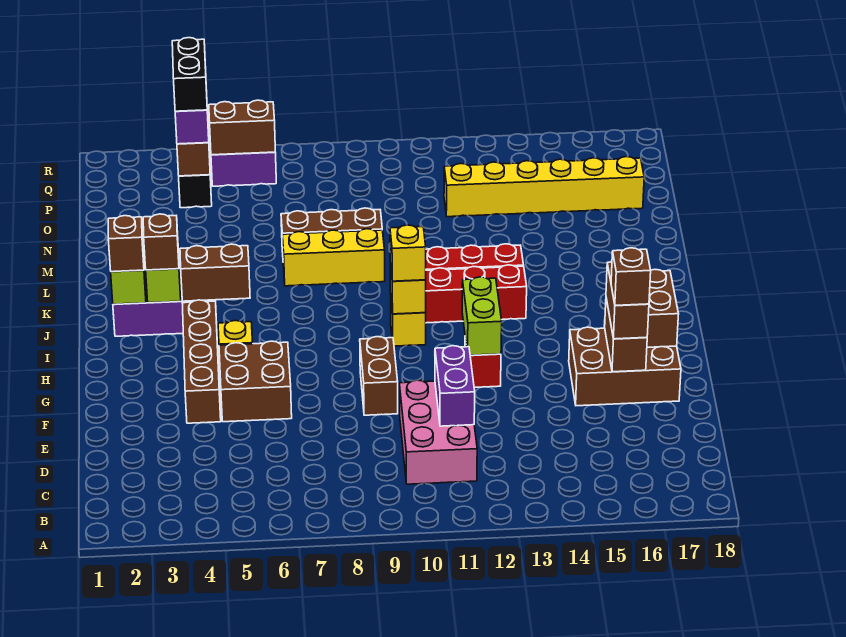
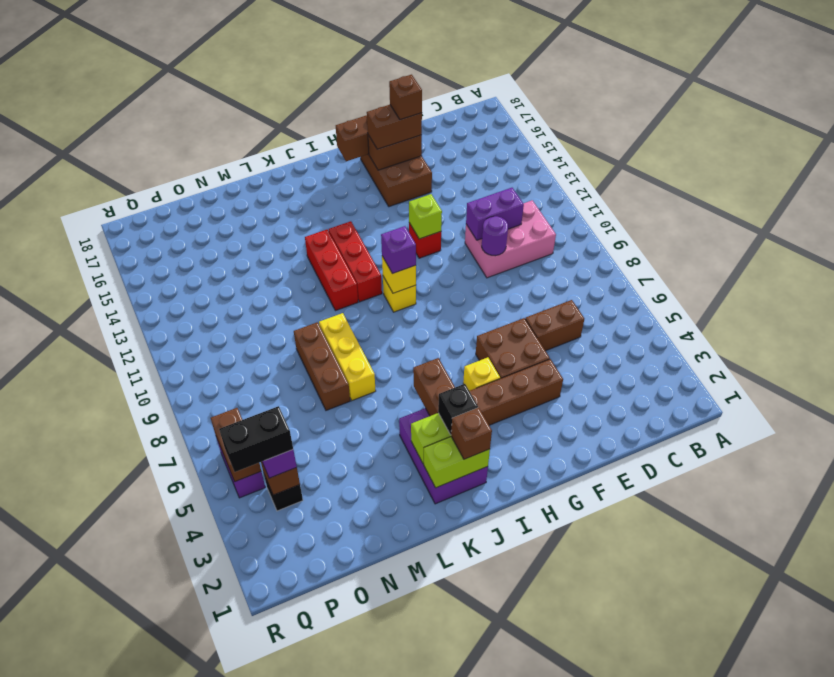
none -> purple round brick E10 level 2
brown brick F9:G9 level 1 -> brown brick D6:E6 level 1
lime brick G12:H12 level 2 -> lime brick G12 level 2
yellow brick I10 level 3 -> purple brick I10 level 3
brown brick J3 level 3 -> black brick J3 level 3
yellow brick O12:O17 level 1 -> none

